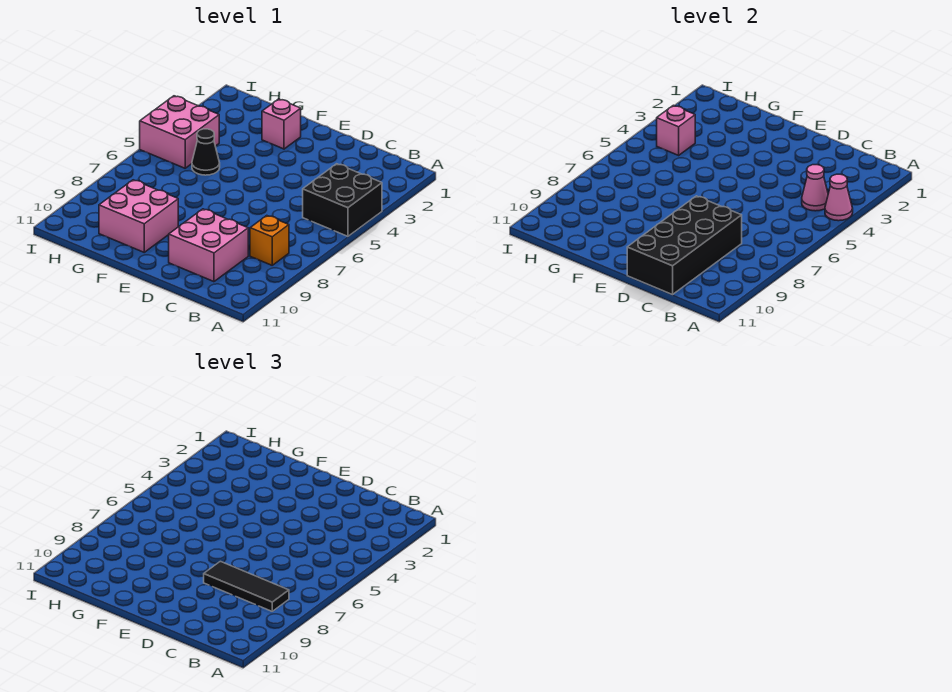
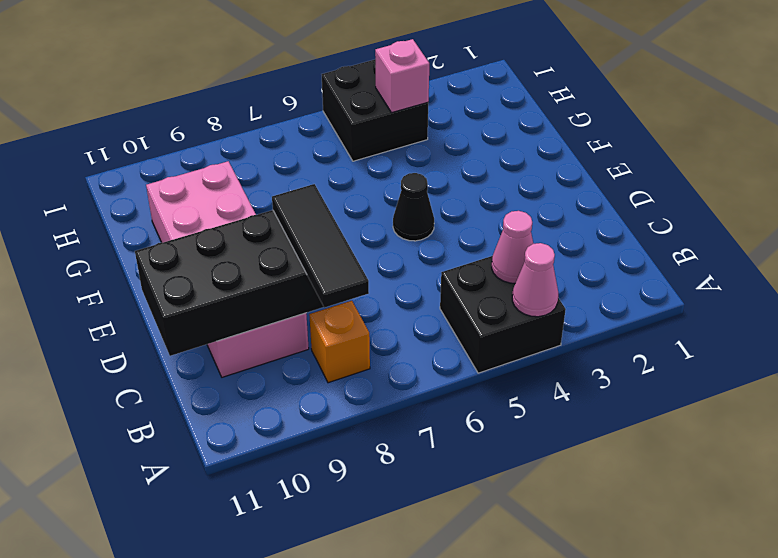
pink brick F2 level 1 -> none
black cone G5 level 1 -> black cone E5 level 1
pink brick H4:I5 level 1 -> black brick H4:I5 level 1

